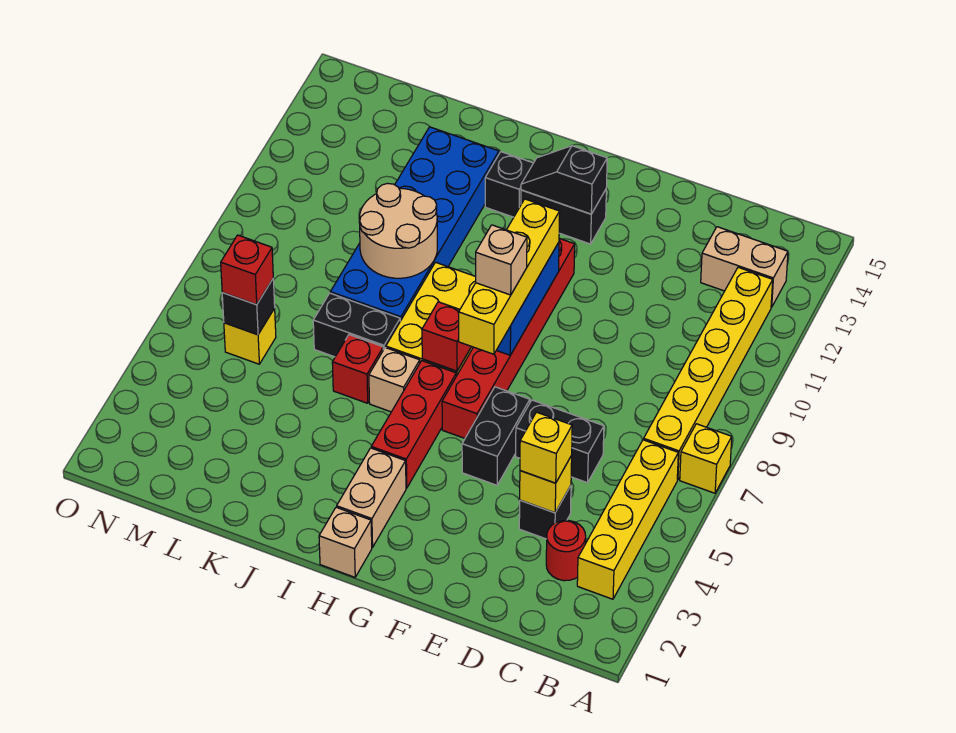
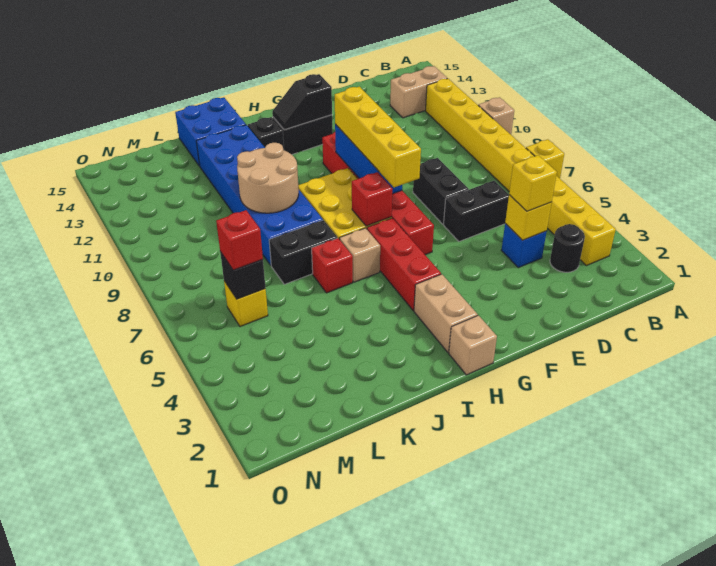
red round brick C3 level 1 -> black round brick C3 level 1
black brick D4 level 1 -> blue brick D4 level 1
black brick F5:F6 level 1 -> black brick E7:E8 level 1
tan brick G8 level 4 -> tan brick A10 level 1
none -> blue brick J14:K15 level 1

